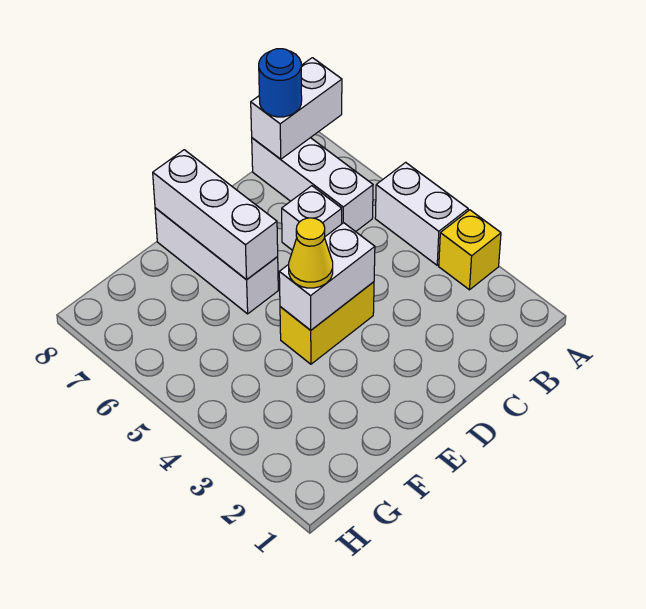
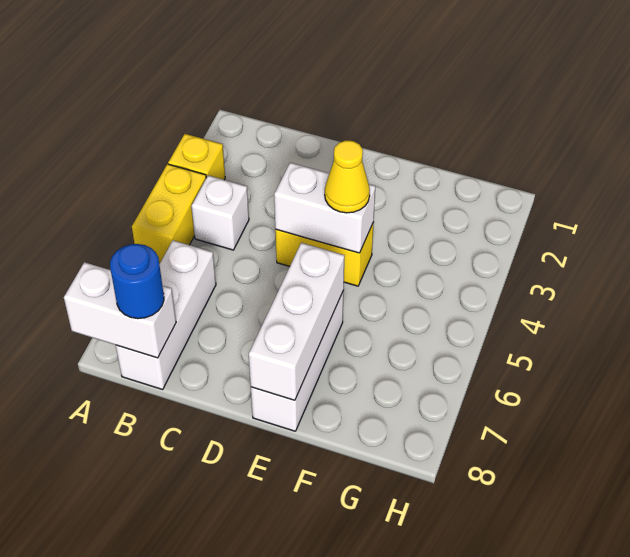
white brick A4:A5 level 1 -> yellow brick A4:A5 level 1
white brick C6 level 1 -> white brick B4 level 1

